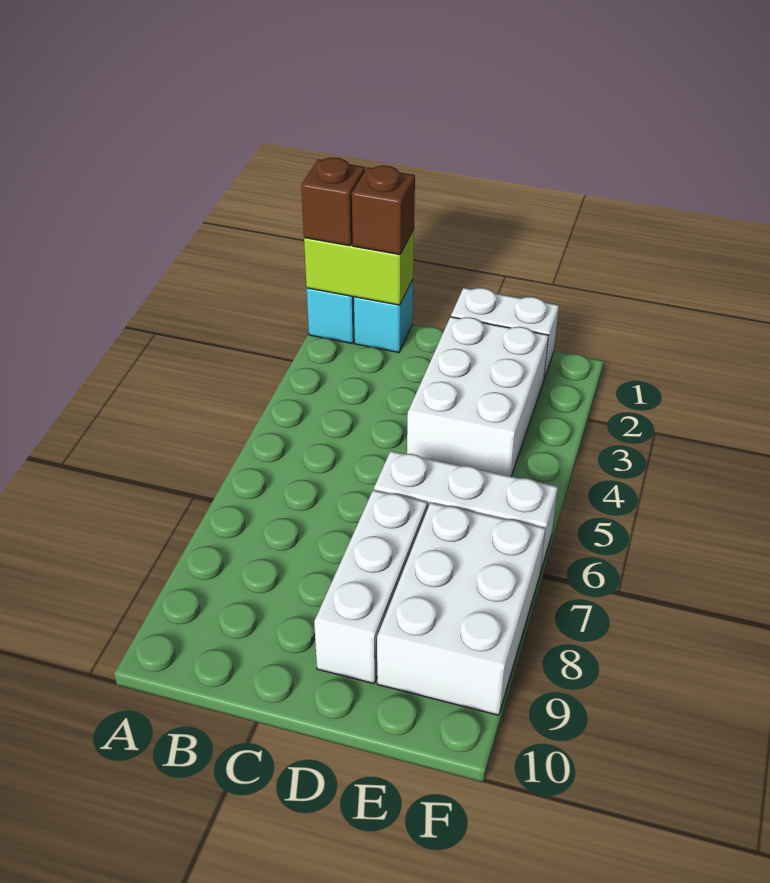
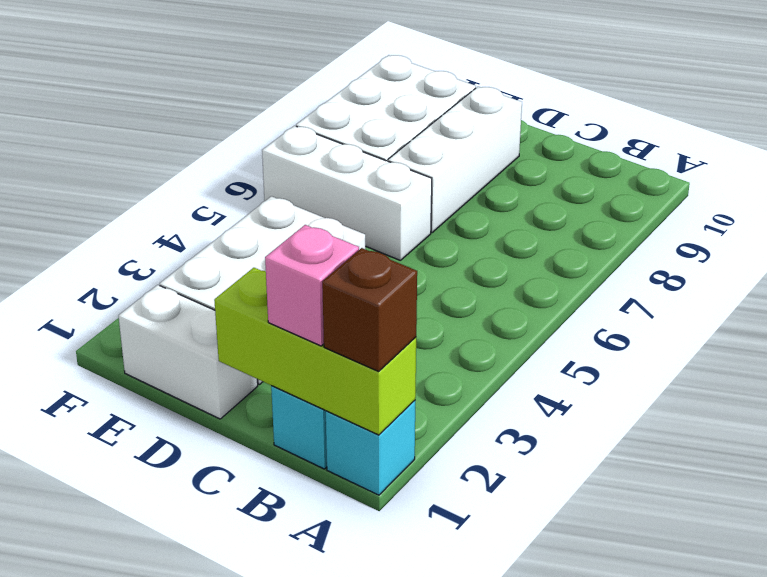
lime brick A1:B1 level 2 -> lime brick A1:C1 level 2
brown brick B1 level 3 -> pink brick B1 level 3

